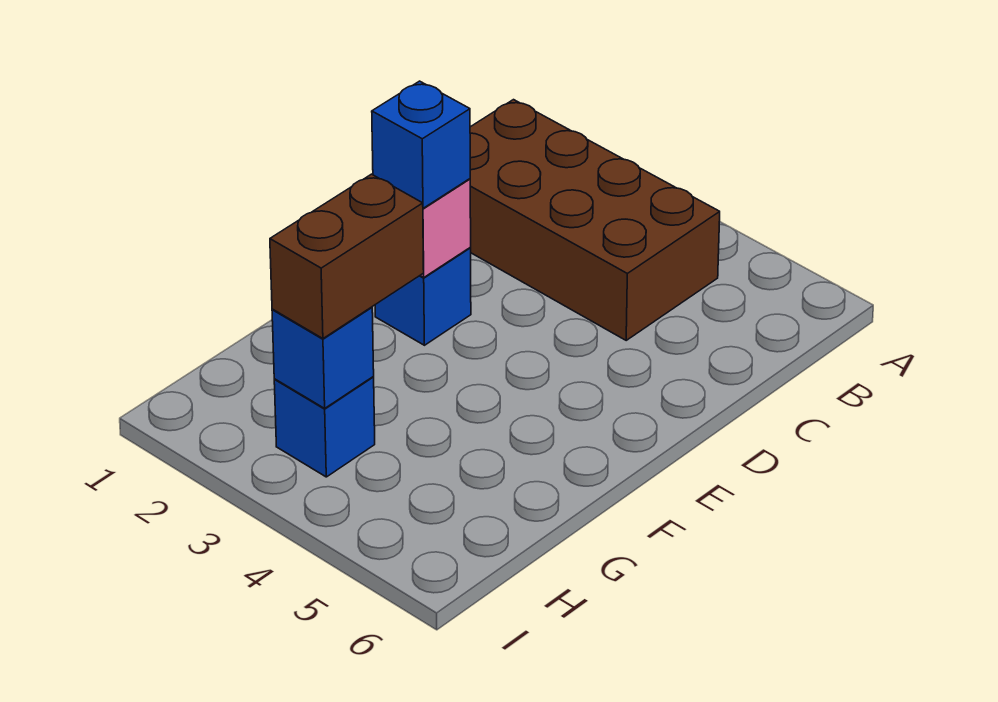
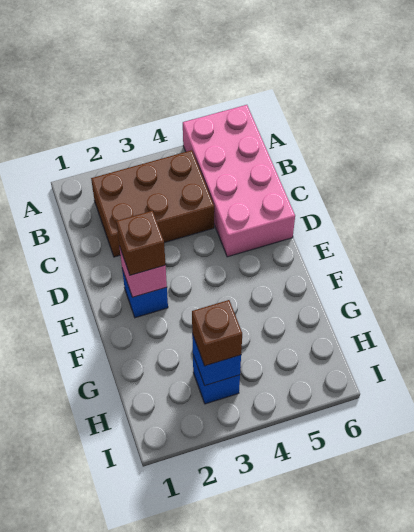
none -> pink brick A5:D6 level 1
brown brick B1:C4 level 1 -> brown brick B2:C4 level 1
blue brick E2 level 3 -> brown brick E2 level 3
brown brick G3:H3 level 3 -> brown brick H3 level 3

